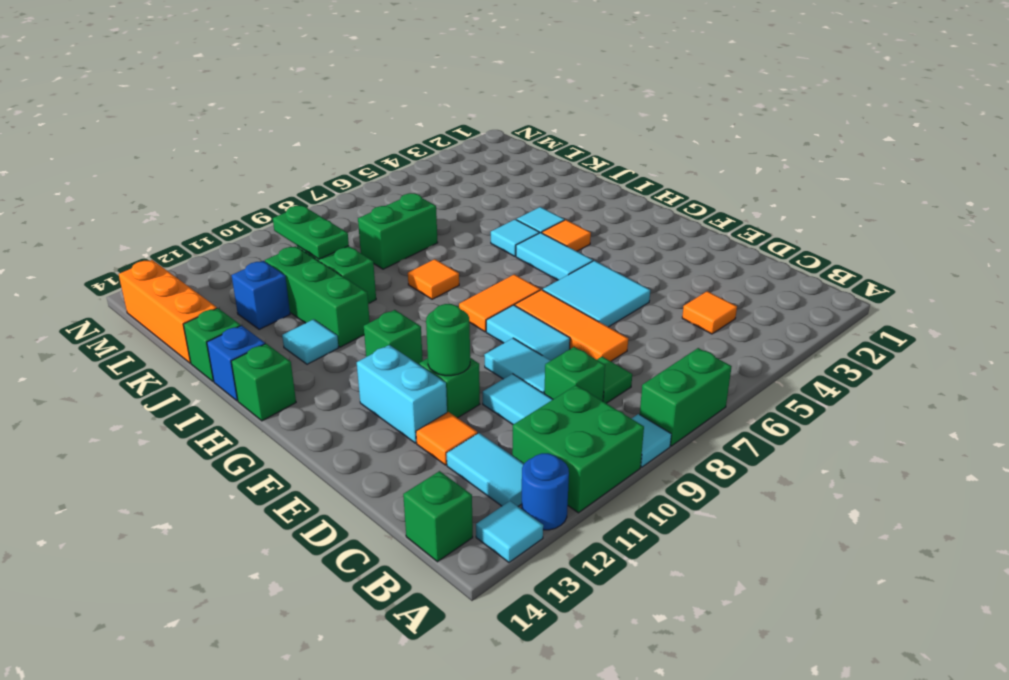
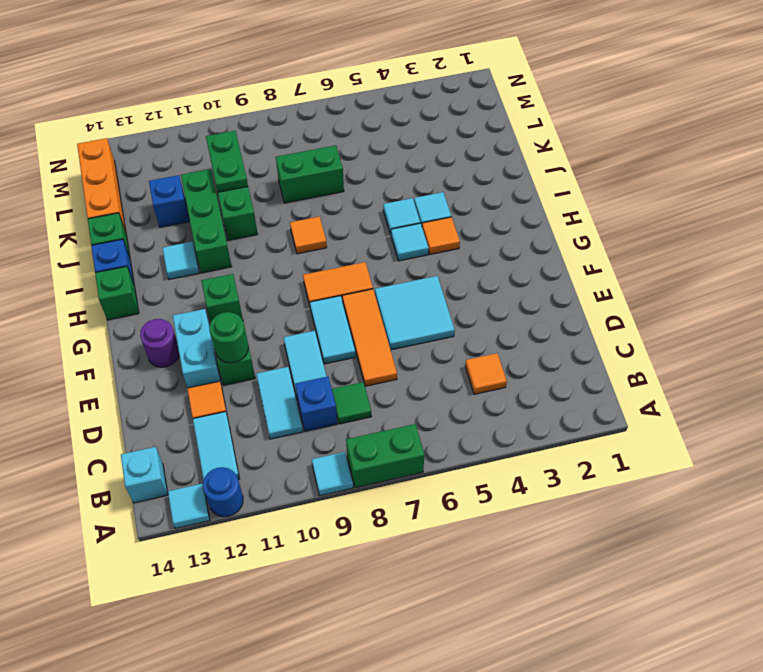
green brick A10:B11 level 1 -> none
green brick B14 level 1 -> cyan brick B14 level 1
green brick C9 level 1 -> blue brick C9 level 1
none -> purple round brick F13 level 1
cyan tile G5:H5 level 1 -> cyan tile H5 level 1

